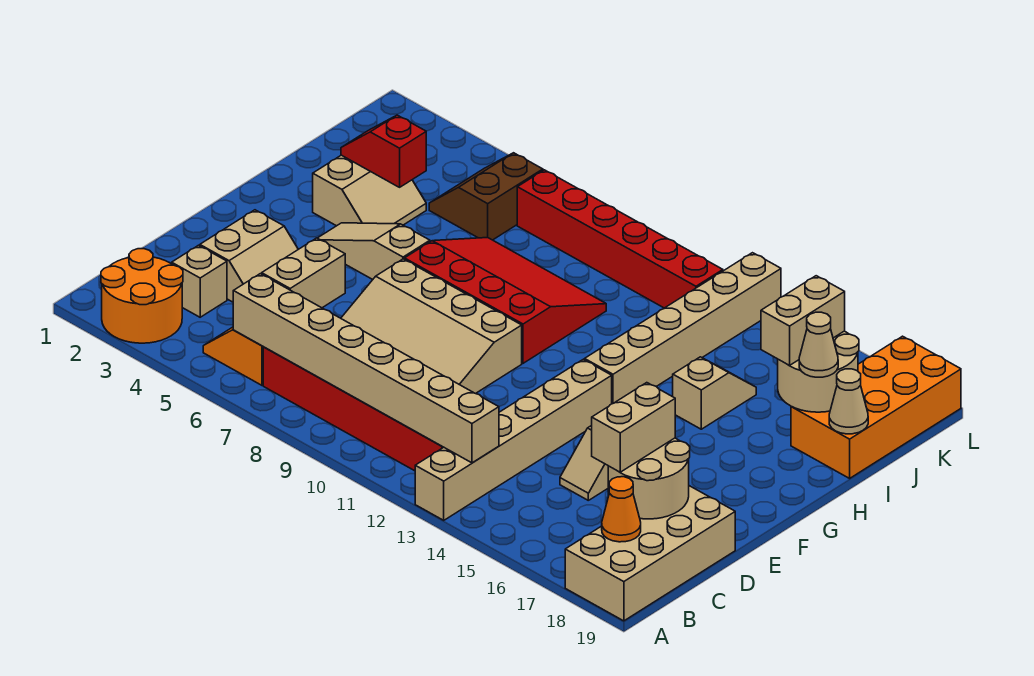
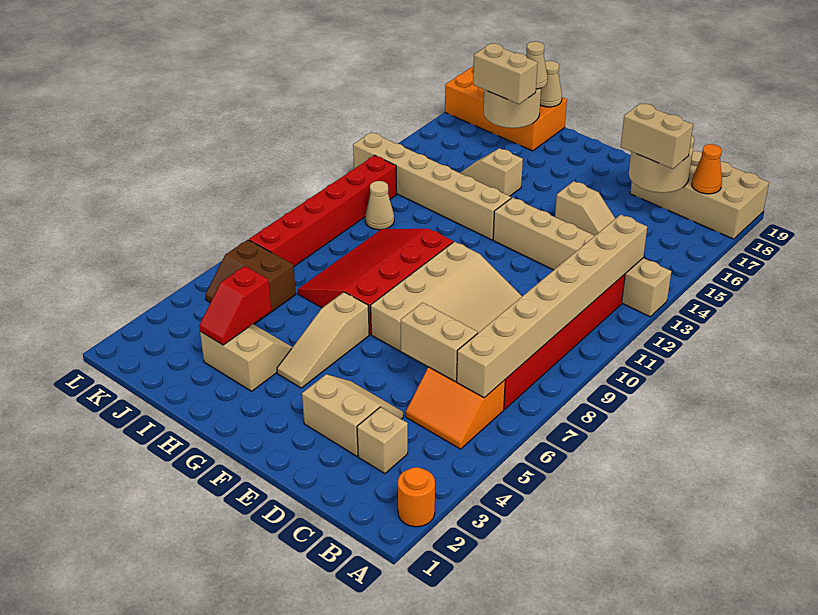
orange round brick A2:B3 level 1 -> orange round brick A2 level 1
none -> tan cone J11 level 1

